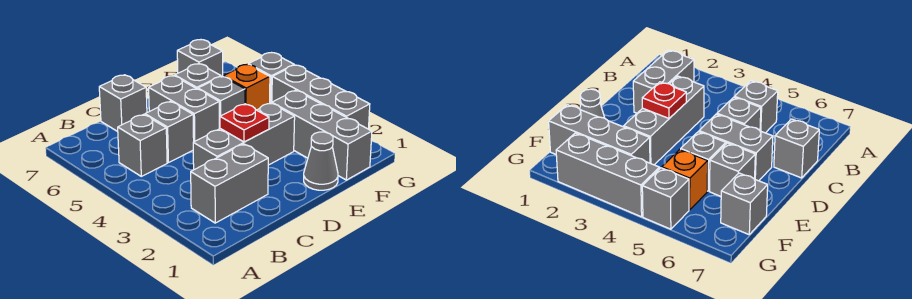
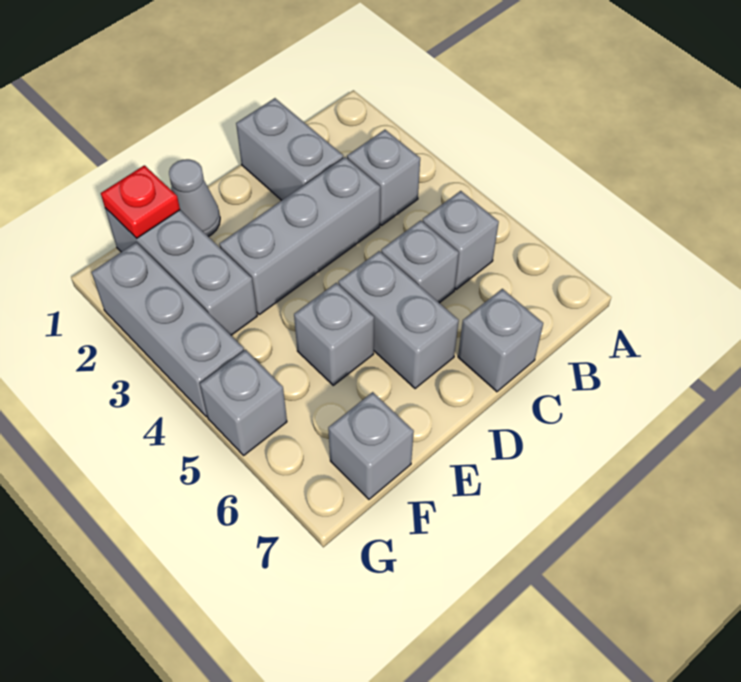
grey brick B2:C2 level 1 -> grey brick C1:C2 level 1
red plate D3 level 2 -> red plate F1 level 2
grey brick E6 level 1 -> grey brick B3 level 1
orange brick F5 level 1 -> none

